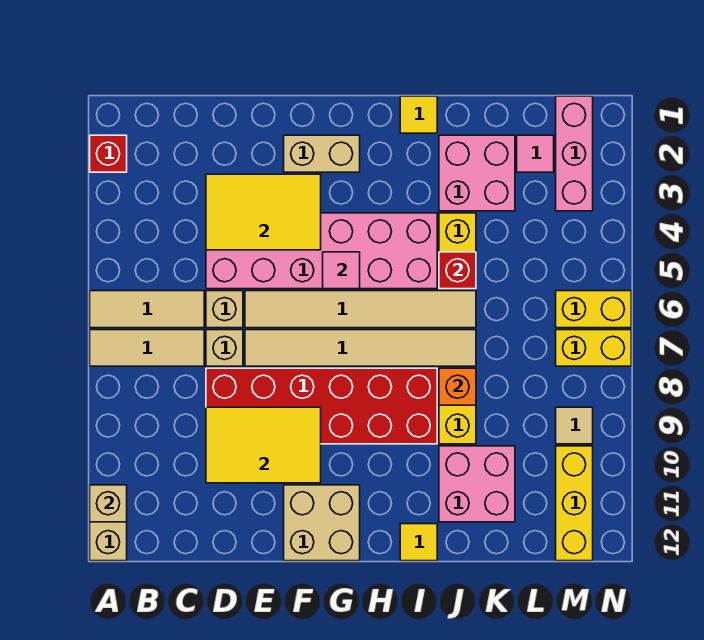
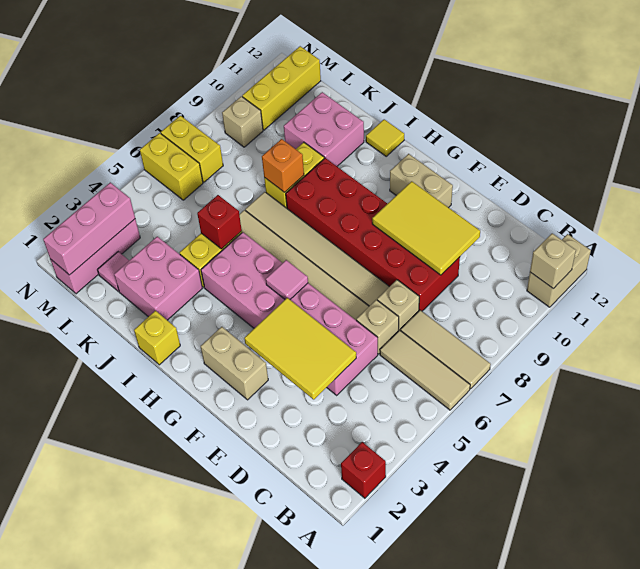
tan brick F11:G12 level 1 -> tan brick F11:G11 level 1
yellow tile I1 level 1 -> yellow brick I1 level 1
none -> pink brick M1:M3 level 2
tan tile M9 level 1 -> tan brick M9 level 1

